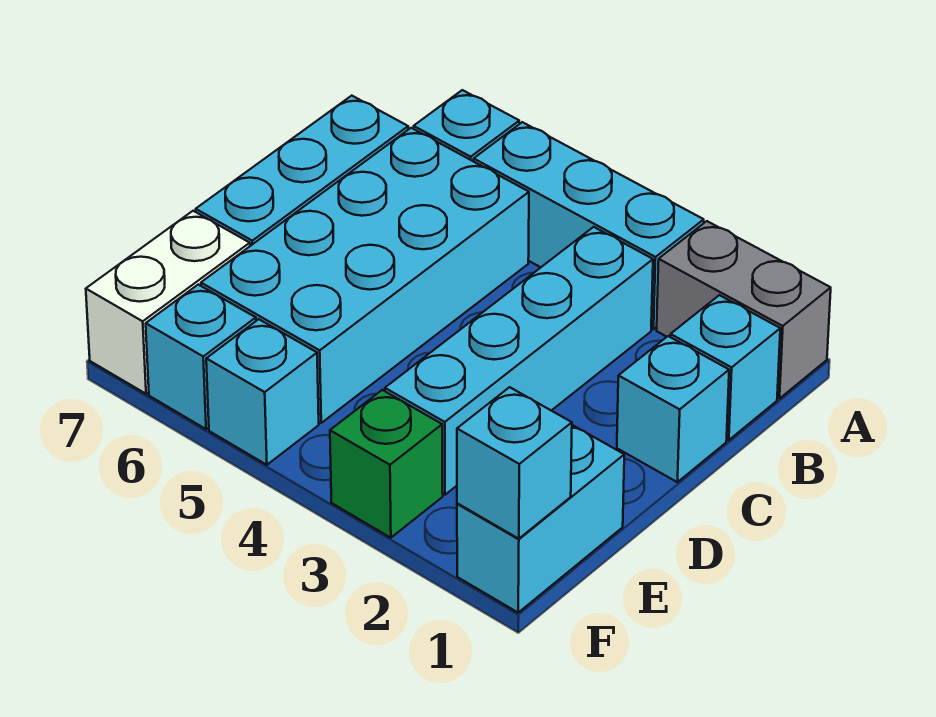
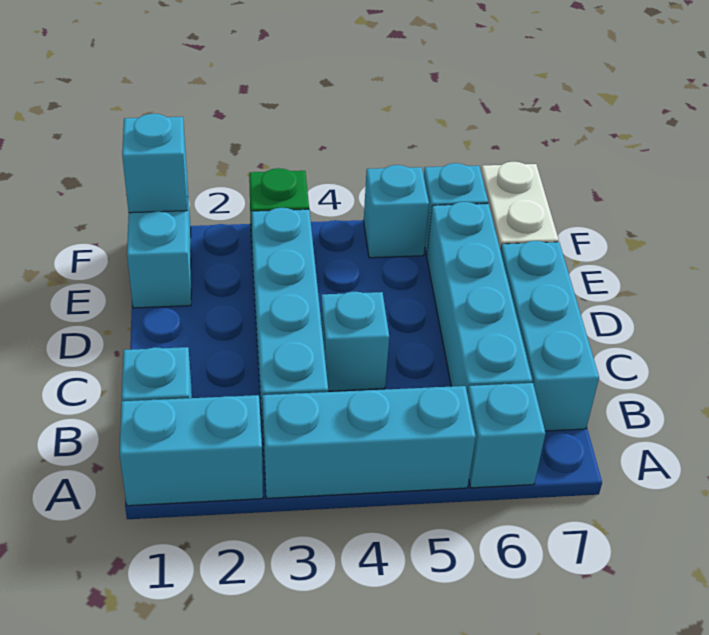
grey brick A1:A2 level 1 -> cyan brick A1:A2 level 1
cyan brick B5:E6 level 1 -> cyan brick B6:E6 level 1
cyan brick C1 level 1 -> cyan brick C4 level 1

